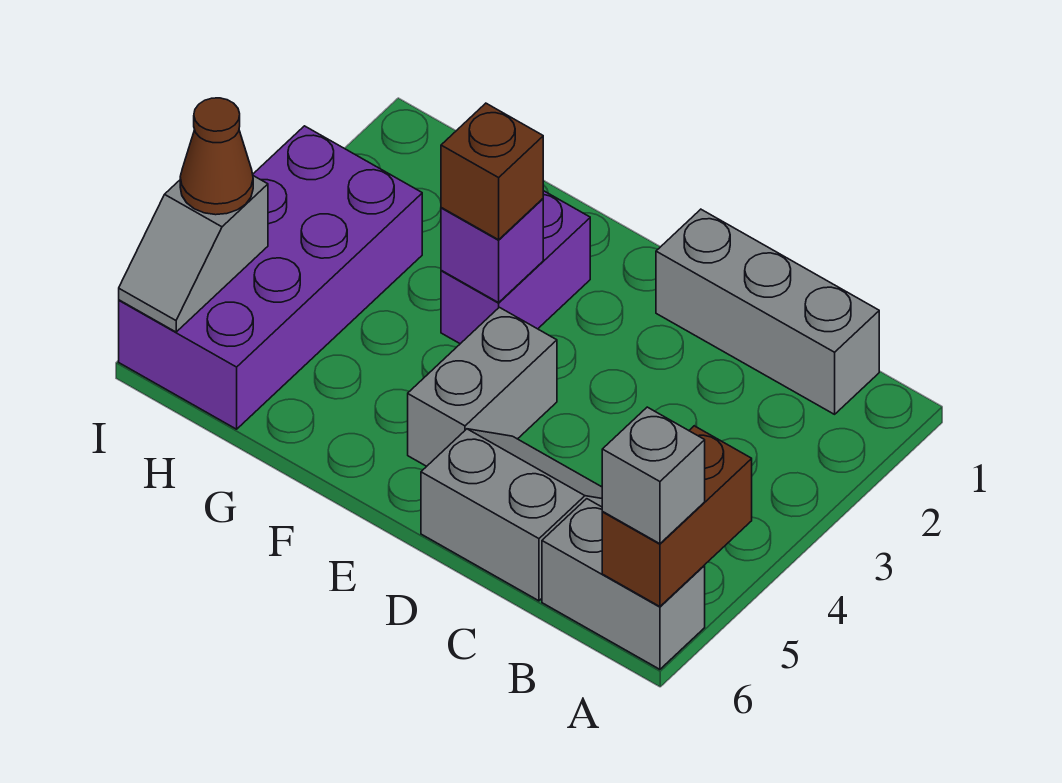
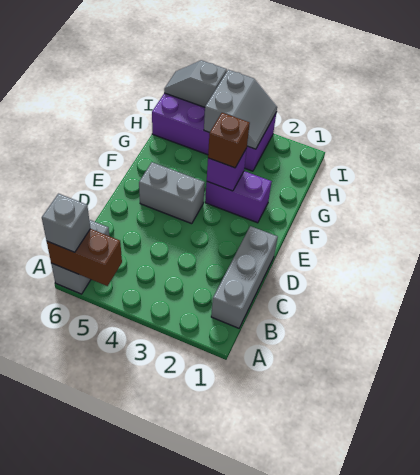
grey slope C5:D6 level 1 top 6 -> grey slope H3:I4 level 2 top 4
brown cone I5 level 3 -> none

